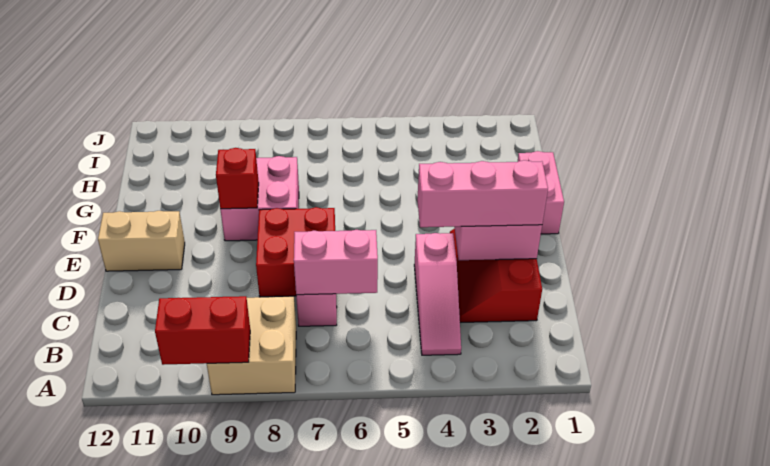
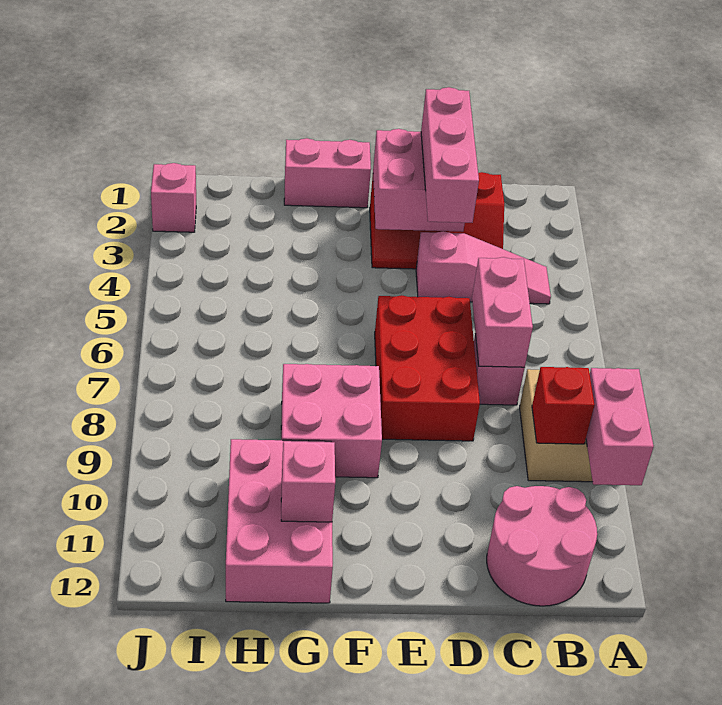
red brick A9:A10 level 2 -> pink brick A9:A10 level 2
none -> pink round brick B11:C12 level 1
red brick D7:E8 level 1 -> red brick D6:E8 level 1
tan brick E11:E12 level 1 -> none
red brick F9 level 2 -> red brick B9 level 2
none -> pink brick G10:H12 level 1
none -> pink brick G11 level 2
none -> pink brick J2 level 1

